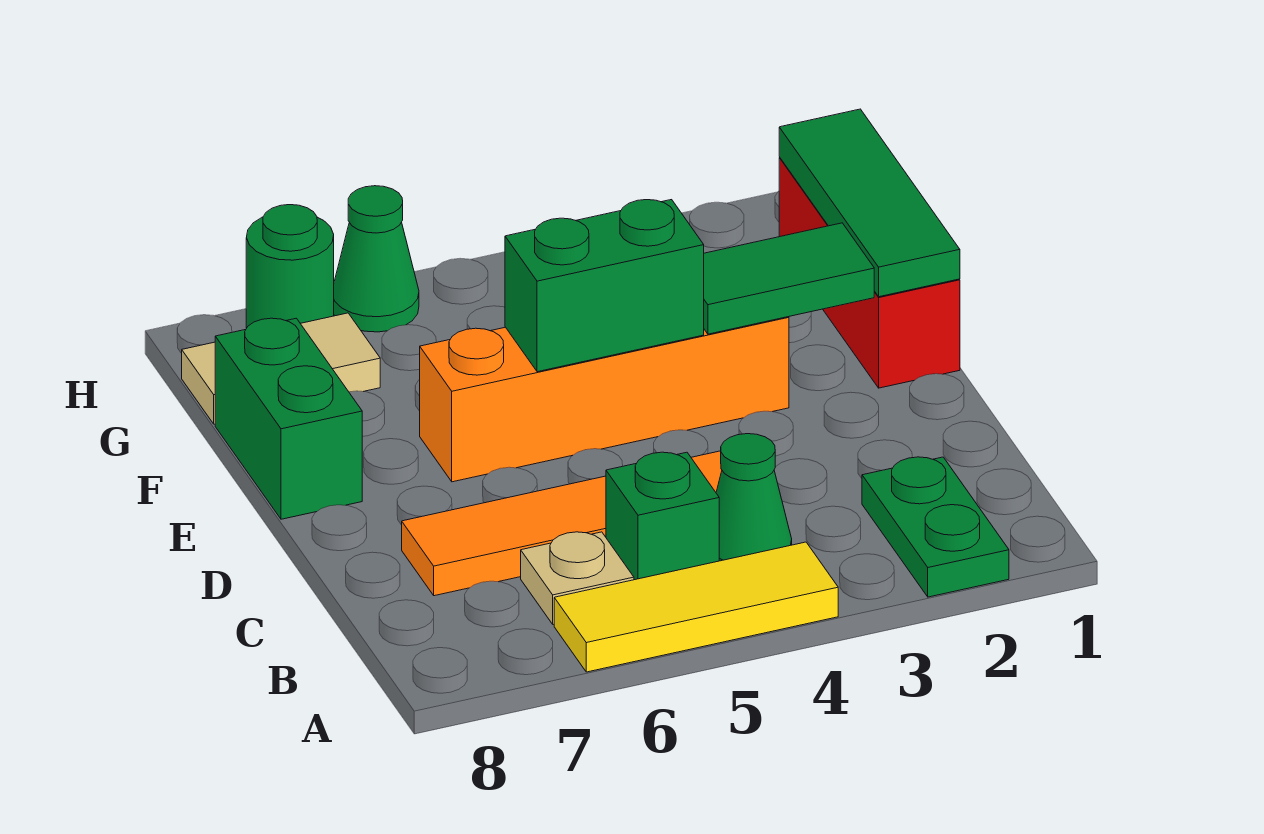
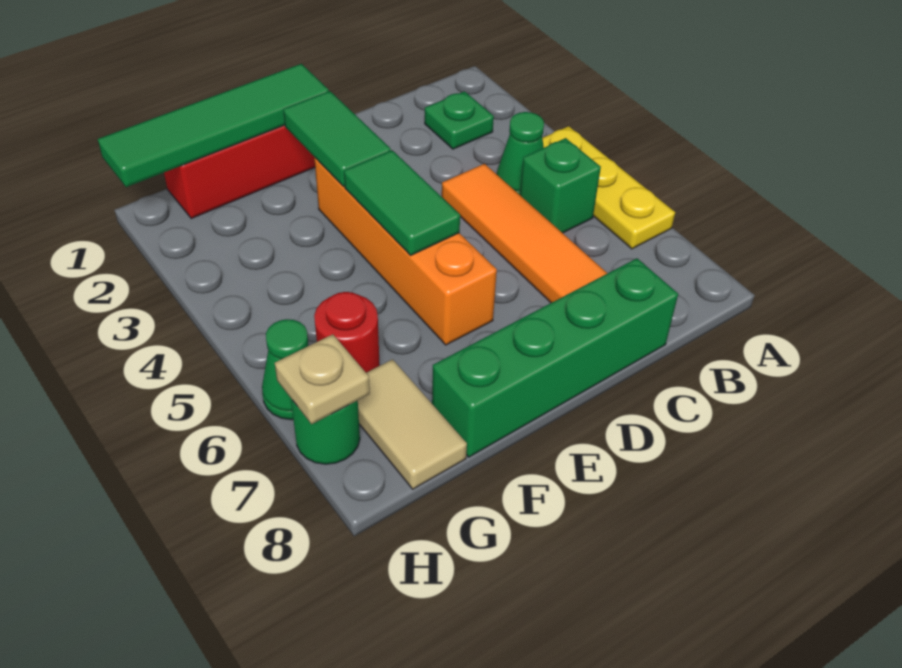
green plate A2:B2 level 1 -> green plate B2 level 1
yellow tile A4:A6 level 1 -> yellow plate A4:A6 level 1
tan plate B6 level 1 -> tan plate H7 level 2
green tile E1:G1 level 2 -> green tile E1:H1 level 2
green brick E4:E5 level 2 -> green tile E4:E5 level 2
green brick E8:F8 level 1 -> green brick C8:F8 level 1
none -> red round brick G6 level 1

